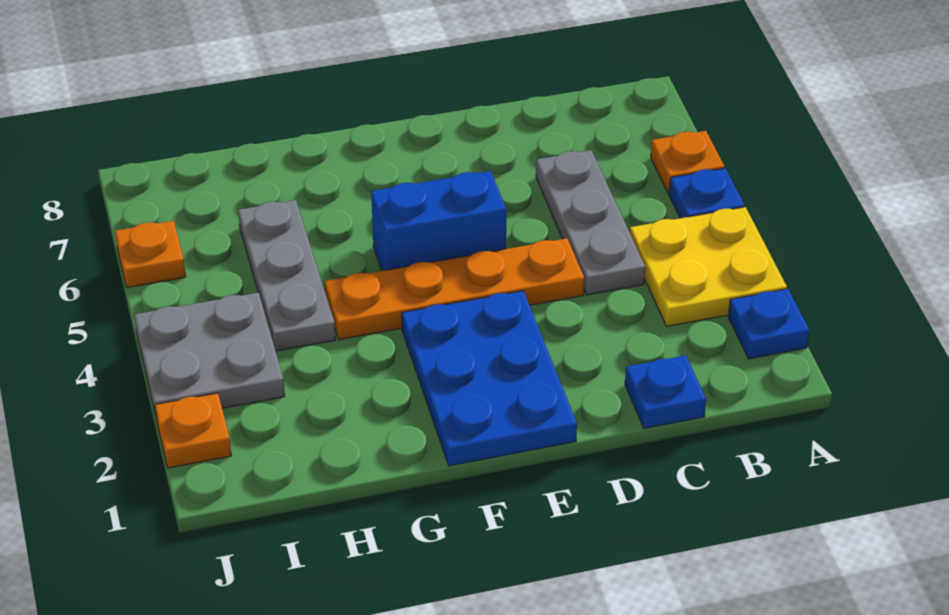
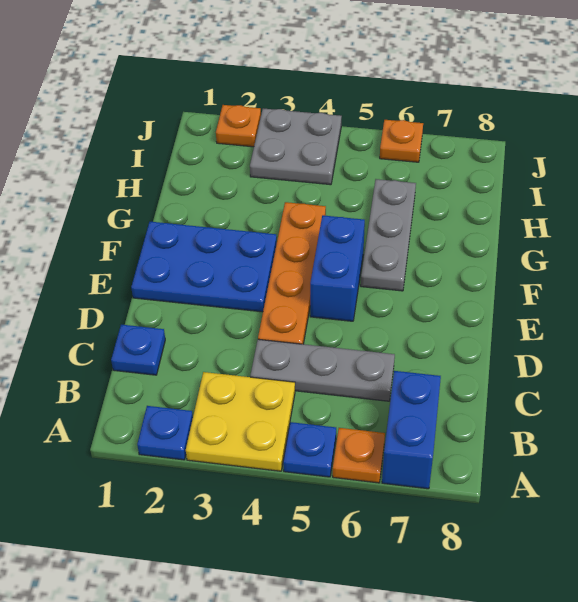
none -> blue brick A7:B7 level 1
grey plate H4:H6 level 1 -> grey plate F6:H6 level 1

